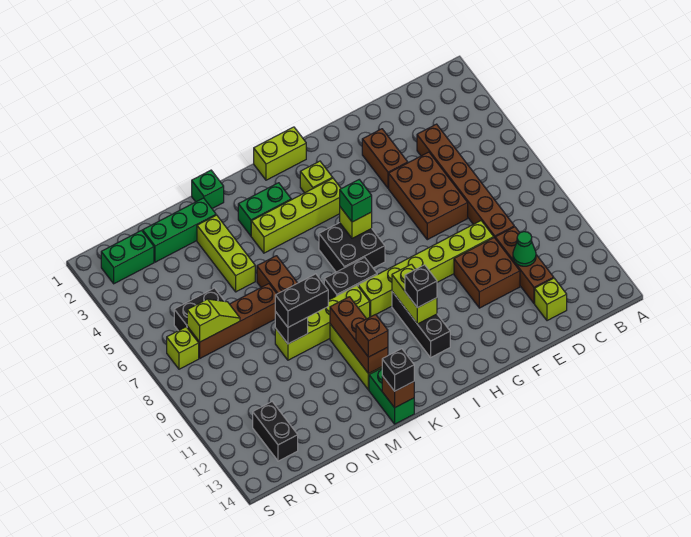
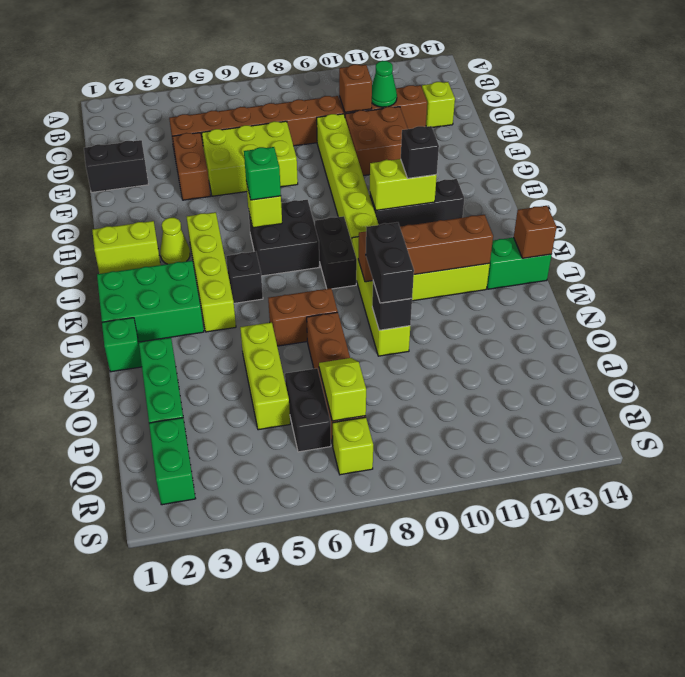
brown brick E5:F7 level 1 -> lime brick E5:F7 level 1
brown brick F3:F4 level 1 -> brown brick E4:F4 level 1
lime brick I1:J1 level 1 -> lime brick I1:I2 level 1
lime brick I3 level 1 -> lime cone I3 level 1
green brick K3:L3 level 1 -> green brick K1:L3 level 1
brown brick L10:L12 level 2 -> brown brick L9:L12 level 2
brown brick L12 level 3 -> brown brick D10 level 2
black brick L14 level 3 -> black brick K5 level 1
lime brick N3:N5 level 1 -> lime brick N5:P5 level 1
black brick Q12:Q13 level 1 -> black brick E1:E2 level 1

